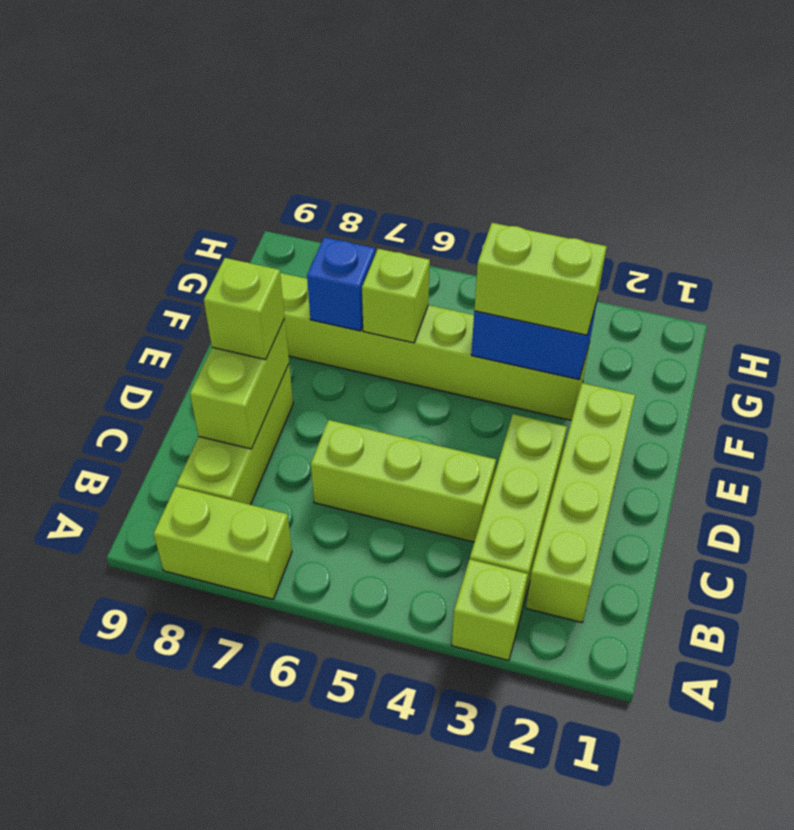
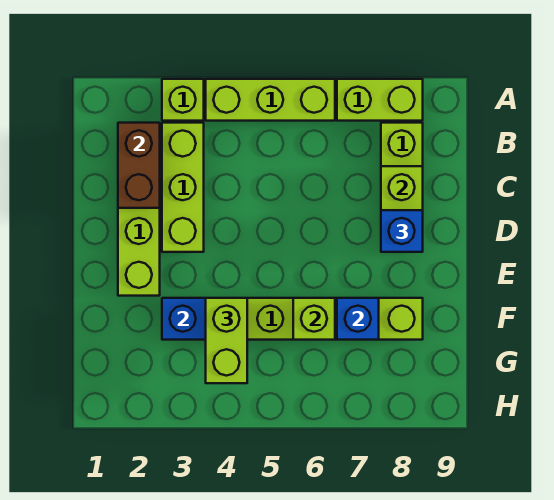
none -> brown brick B2:C2 level 2
lime brick C4:C6 level 1 -> lime brick A4:A6 level 1
lime brick D8 level 3 -> blue brick D8 level 3
lime brick F3:F4 level 3 -> lime brick F4:G4 level 3

